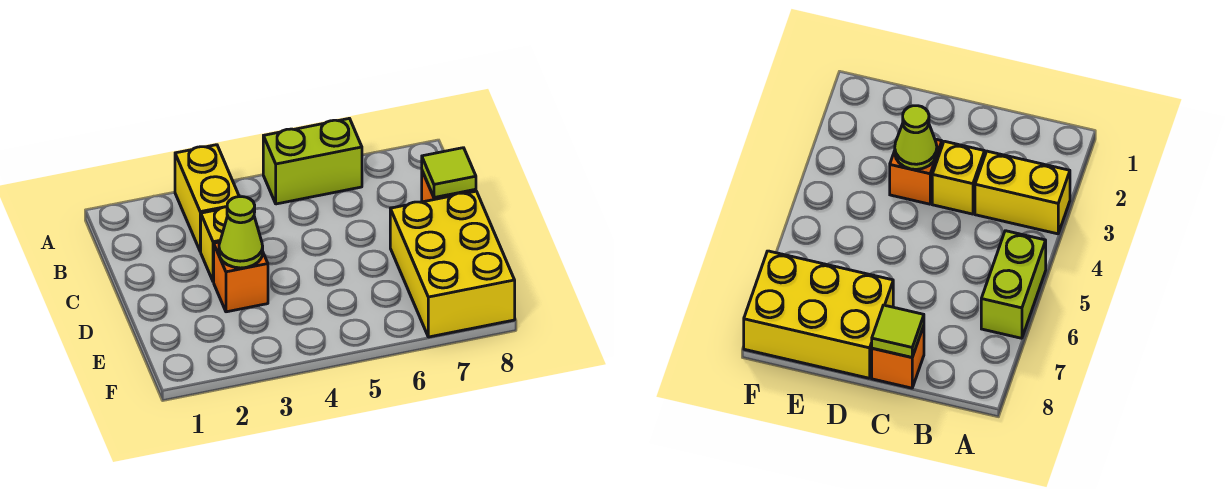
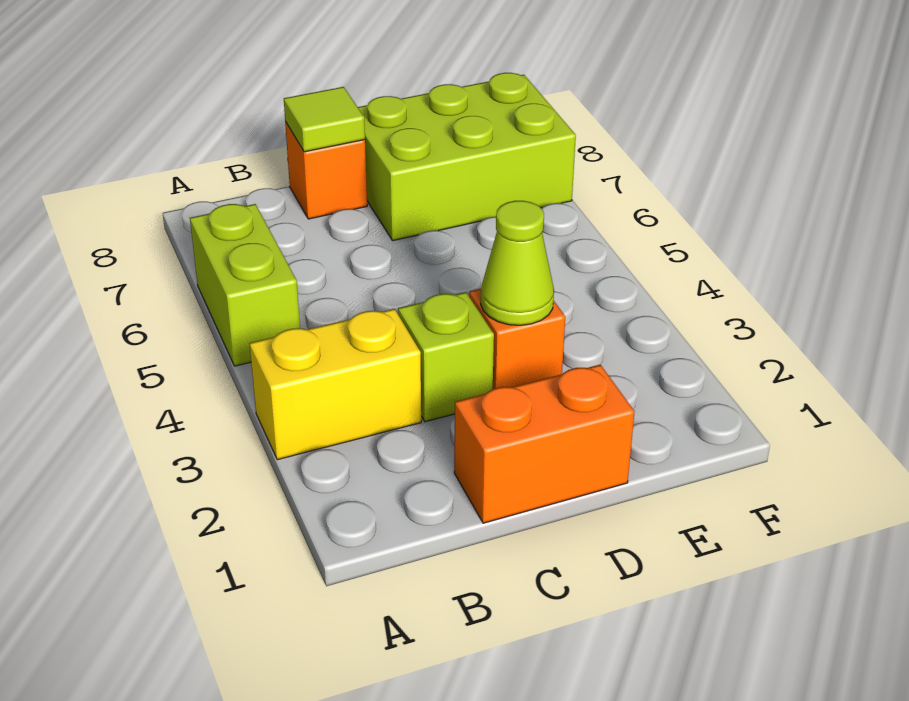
none -> orange brick C1:D1 level 1
yellow brick C3 level 1 -> lime brick C3 level 1
yellow brick D7:F8 level 1 -> lime brick D7:F8 level 1

